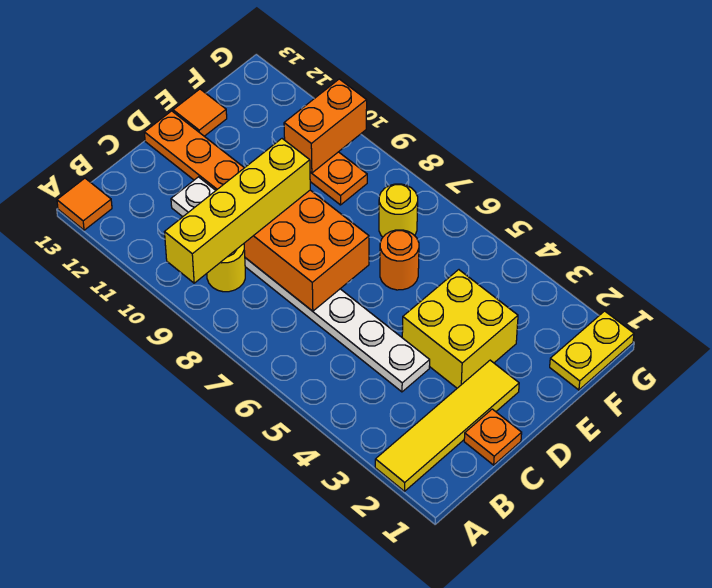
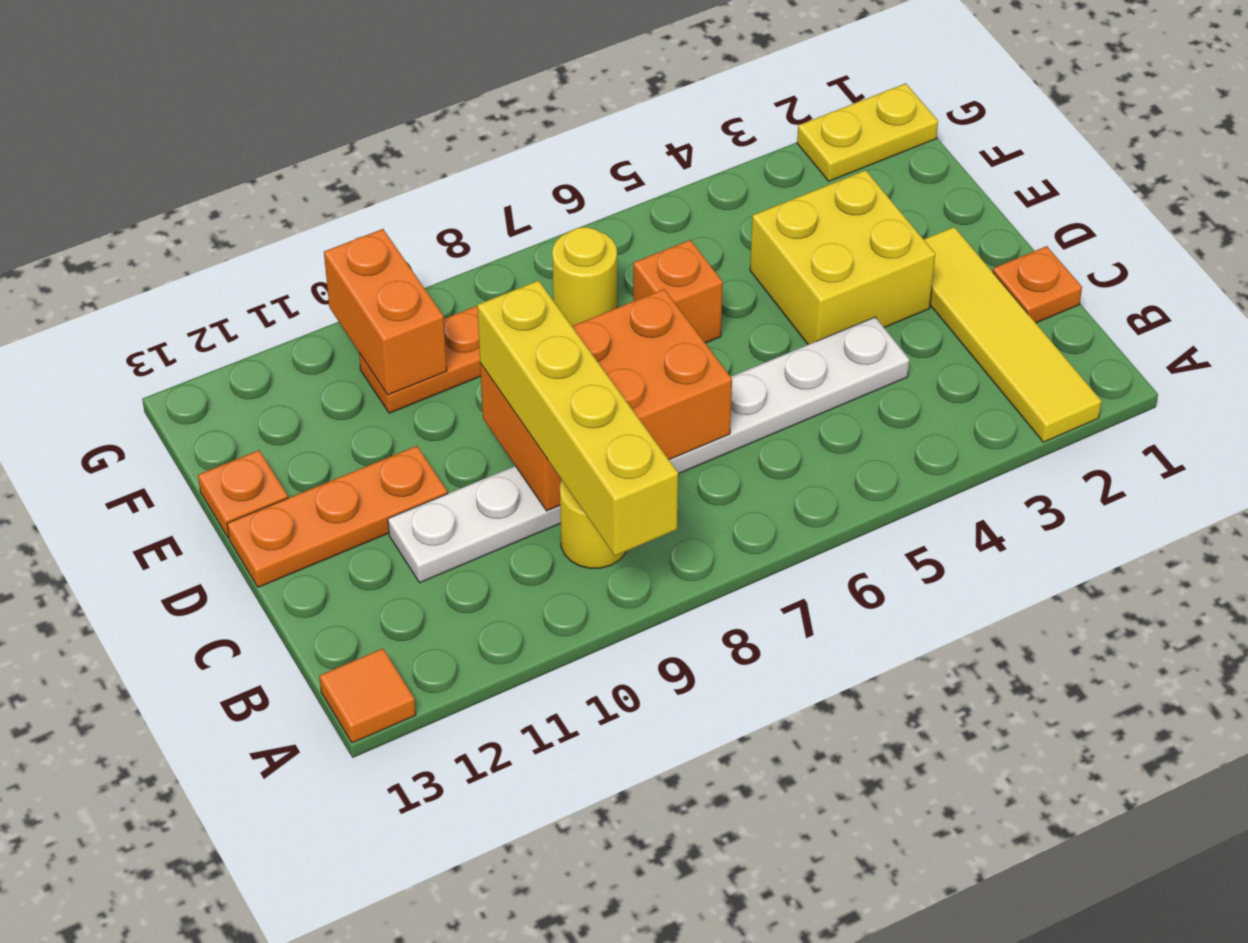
orange round brick E6 level 1 -> orange brick E6 level 1
orange tile E13 level 1 -> orange plate E13 level 1
yellow plate F1:G1 level 1 -> yellow plate G1:G2 level 1

